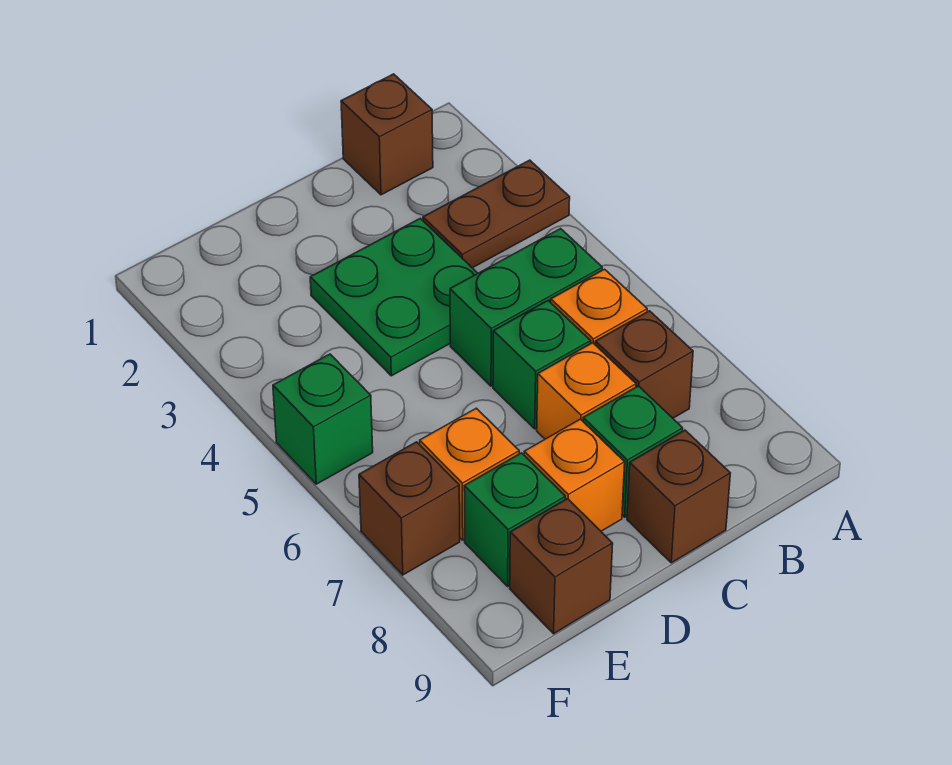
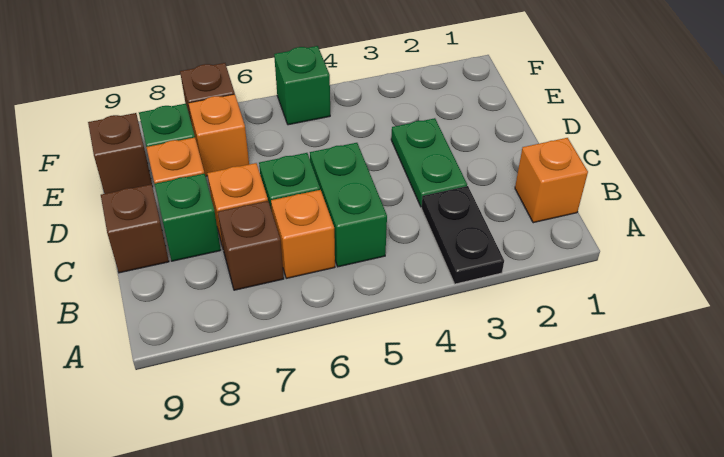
brown plate A3:B3 level 1 -> black plate A3:B3 level 1
brown brick B1 level 1 -> orange brick B1 level 1
green plate C3:D4 level 1 -> green plate C3:D3 level 1

